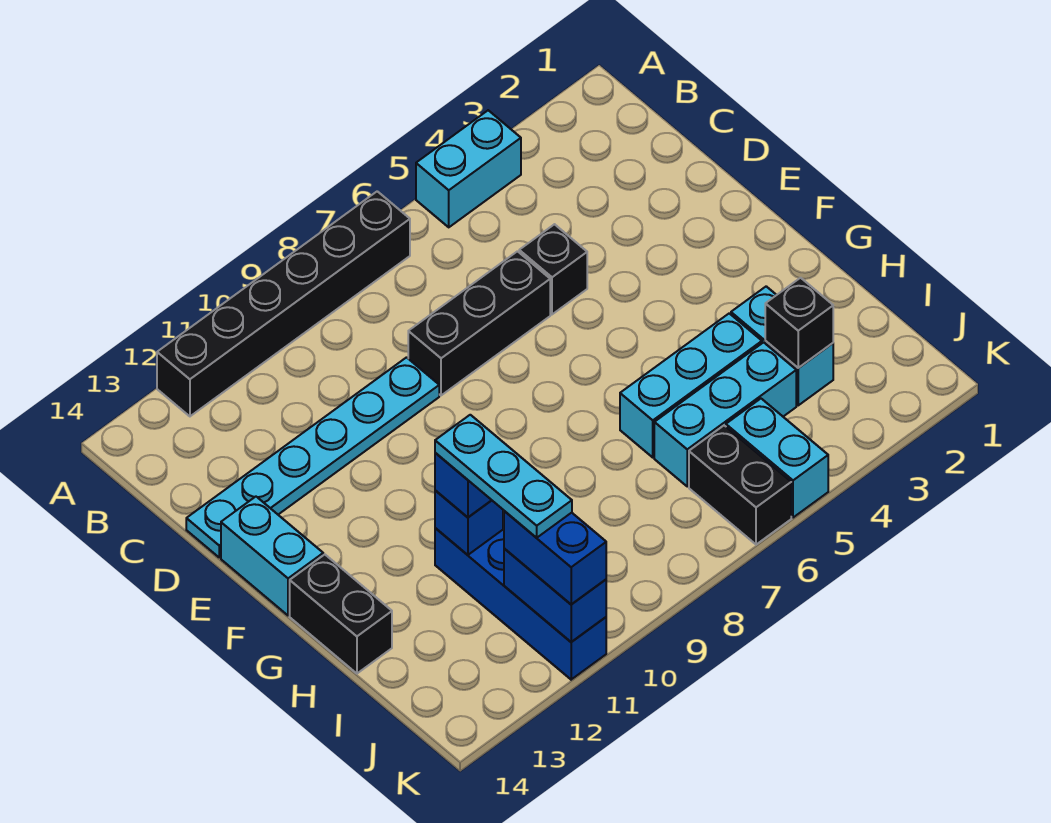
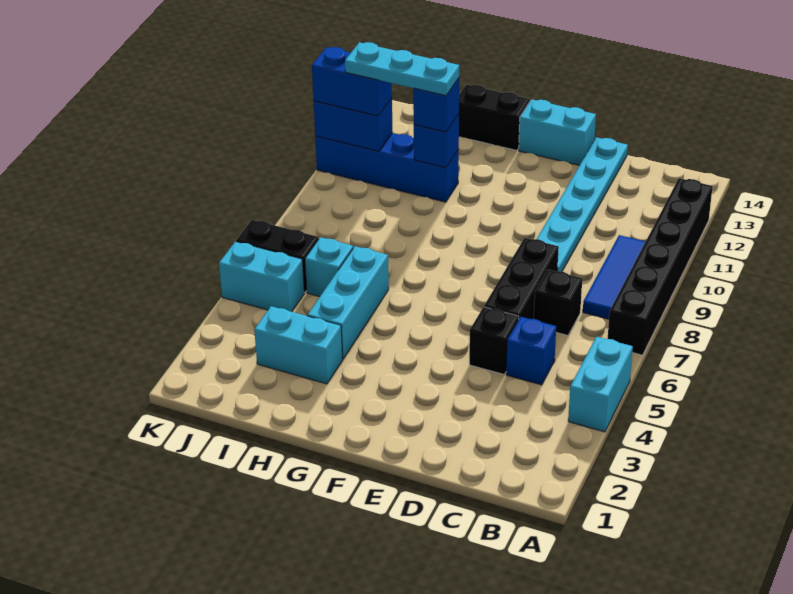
none -> blue tile B8:B10 level 1
none -> blue brick C5 level 1
black brick I3 level 2 -> black brick C7 level 1
cyan brick I4:I6 level 1 -> cyan brick I6 level 1

